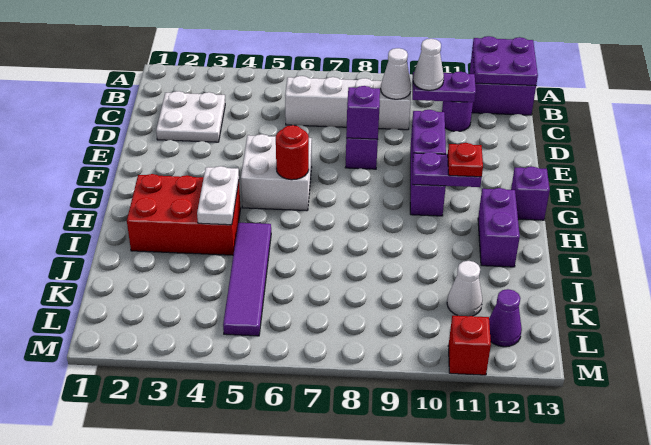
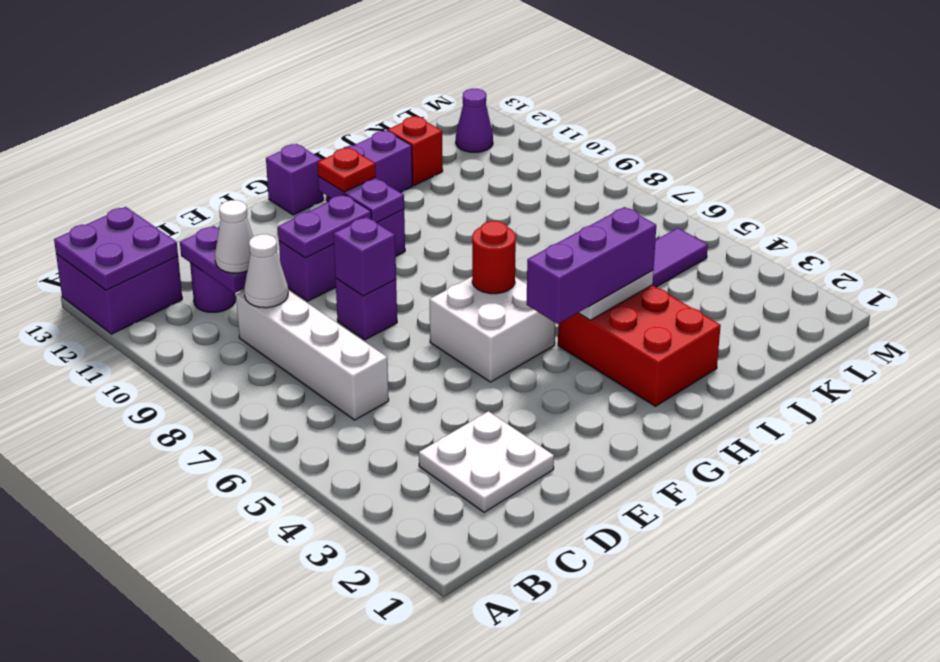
none -> purple brick G4:I4 level 3
white cone K11 level 1 -> none
red brick M11 level 1 -> red brick J12 level 1

